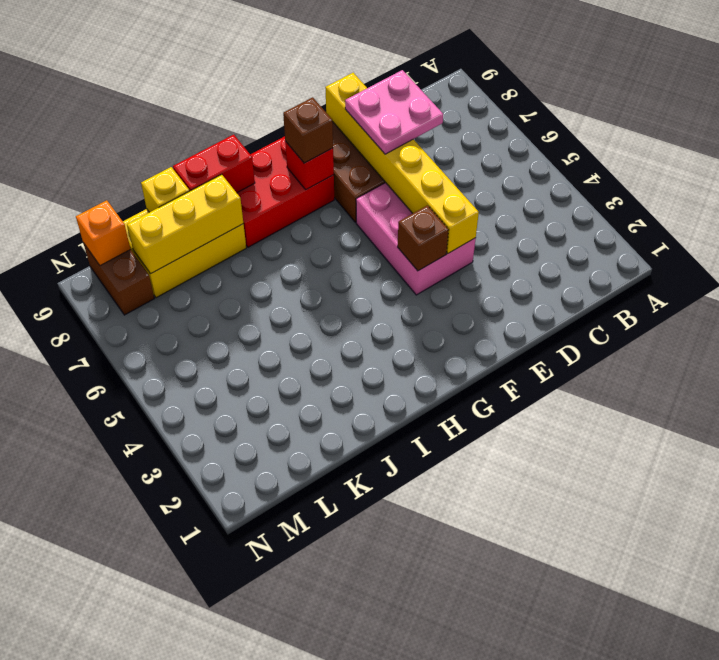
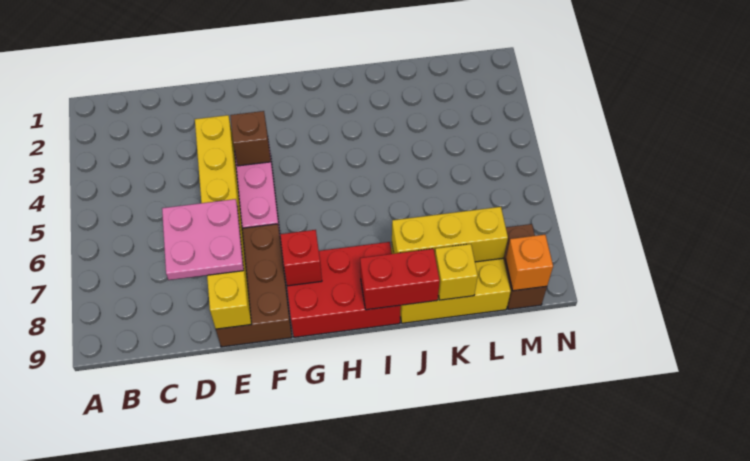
brown brick G8 level 3 -> none

